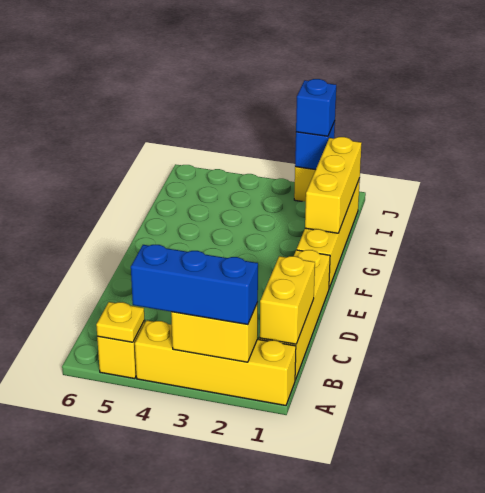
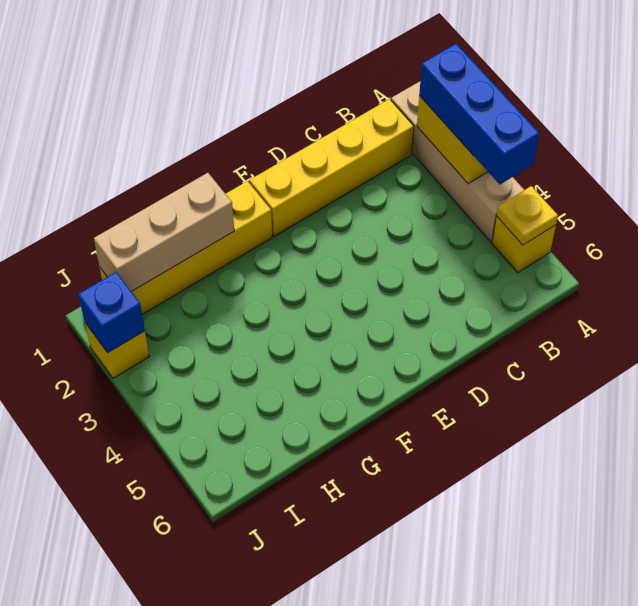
yellow brick A1:A4 level 1 -> tan brick A1:A4 level 1
yellow brick B1:C1 level 2 -> none
yellow brick G1:I1 level 2 -> tan brick G1:I1 level 2
blue brick J2 level 3 -> none

